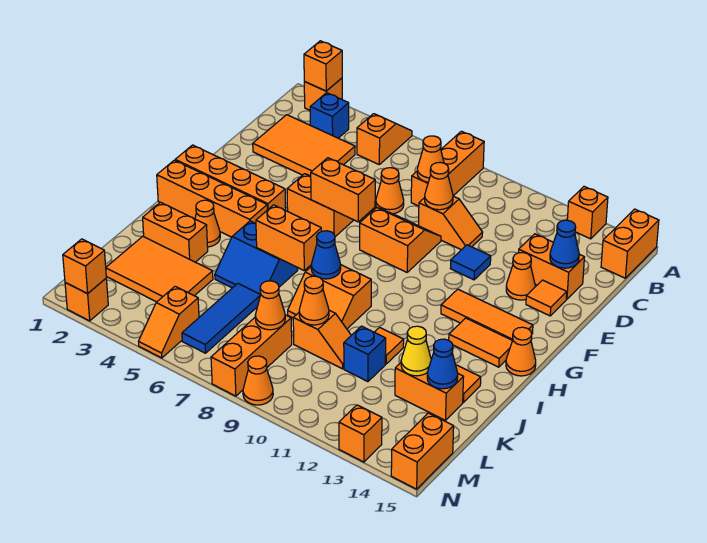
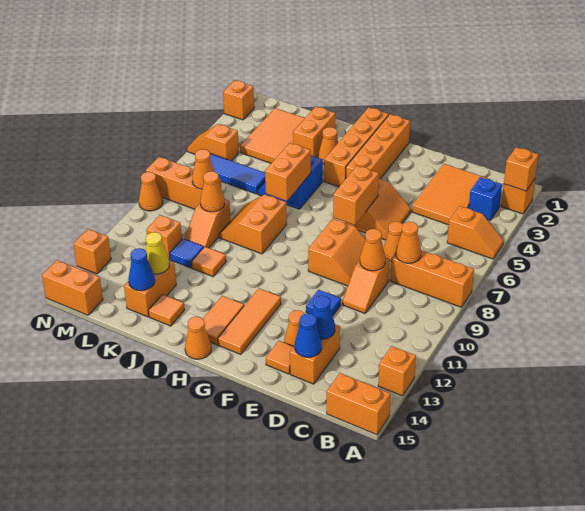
blue cone I8 level 2 -> blue cone D13 level 2
blue brick K11 level 1 -> blue tile K11 level 1
orange brick N2 level 2 -> orange brick L11 level 1

